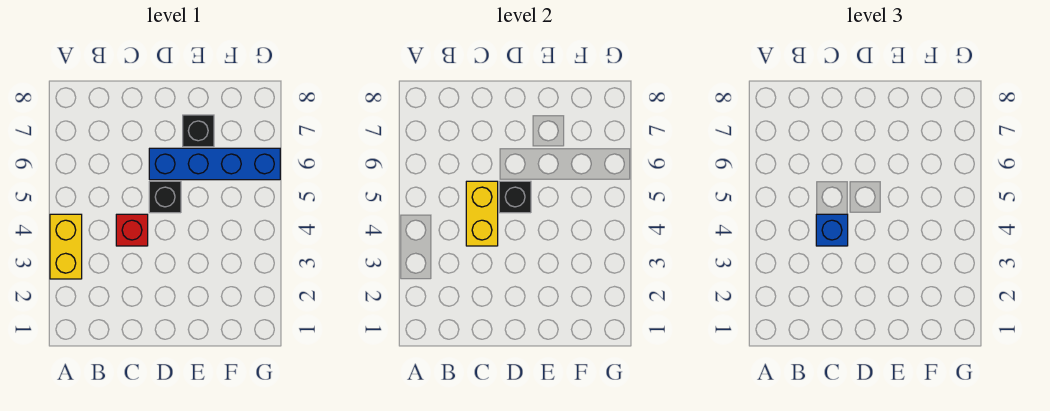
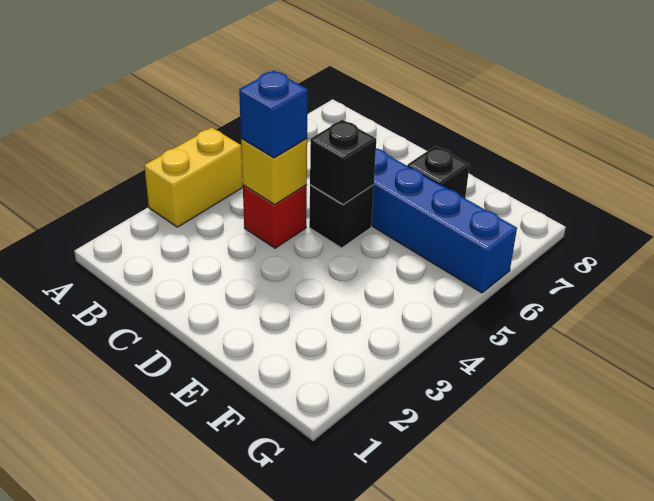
yellow brick C4:C5 level 2 -> yellow brick C4 level 2

